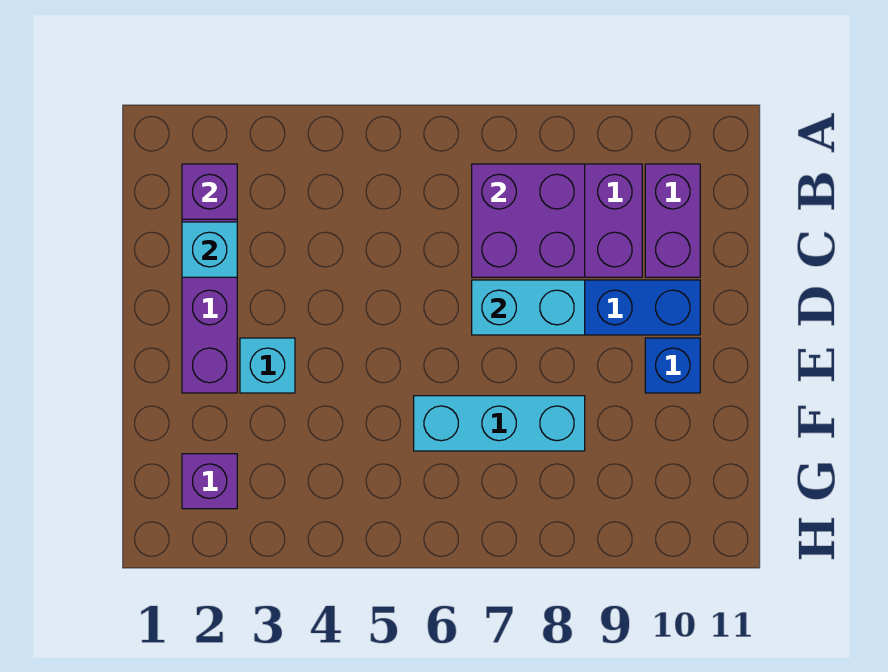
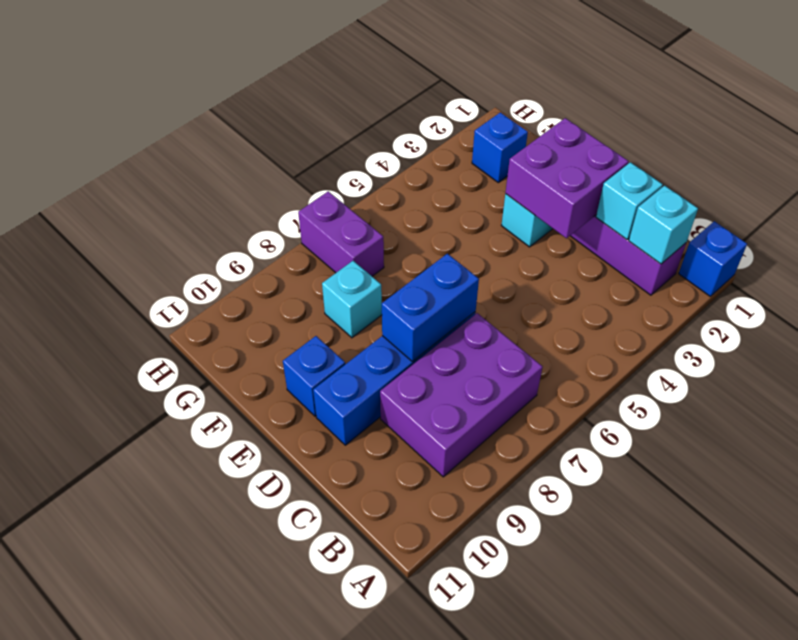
none -> blue brick A1 level 1
purple brick B2 level 2 -> cyan brick B2 level 2
purple brick B7:C8 level 2 -> purple brick D2:E3 level 2
purple brick B10:C10 level 1 -> purple brick G7:H7 level 1
cyan brick D7:D8 level 2 -> blue brick D7:D8 level 2
cyan brick F6:F8 level 1 -> cyan brick F8 level 1
purple brick G2 level 1 -> blue brick G2 level 1

